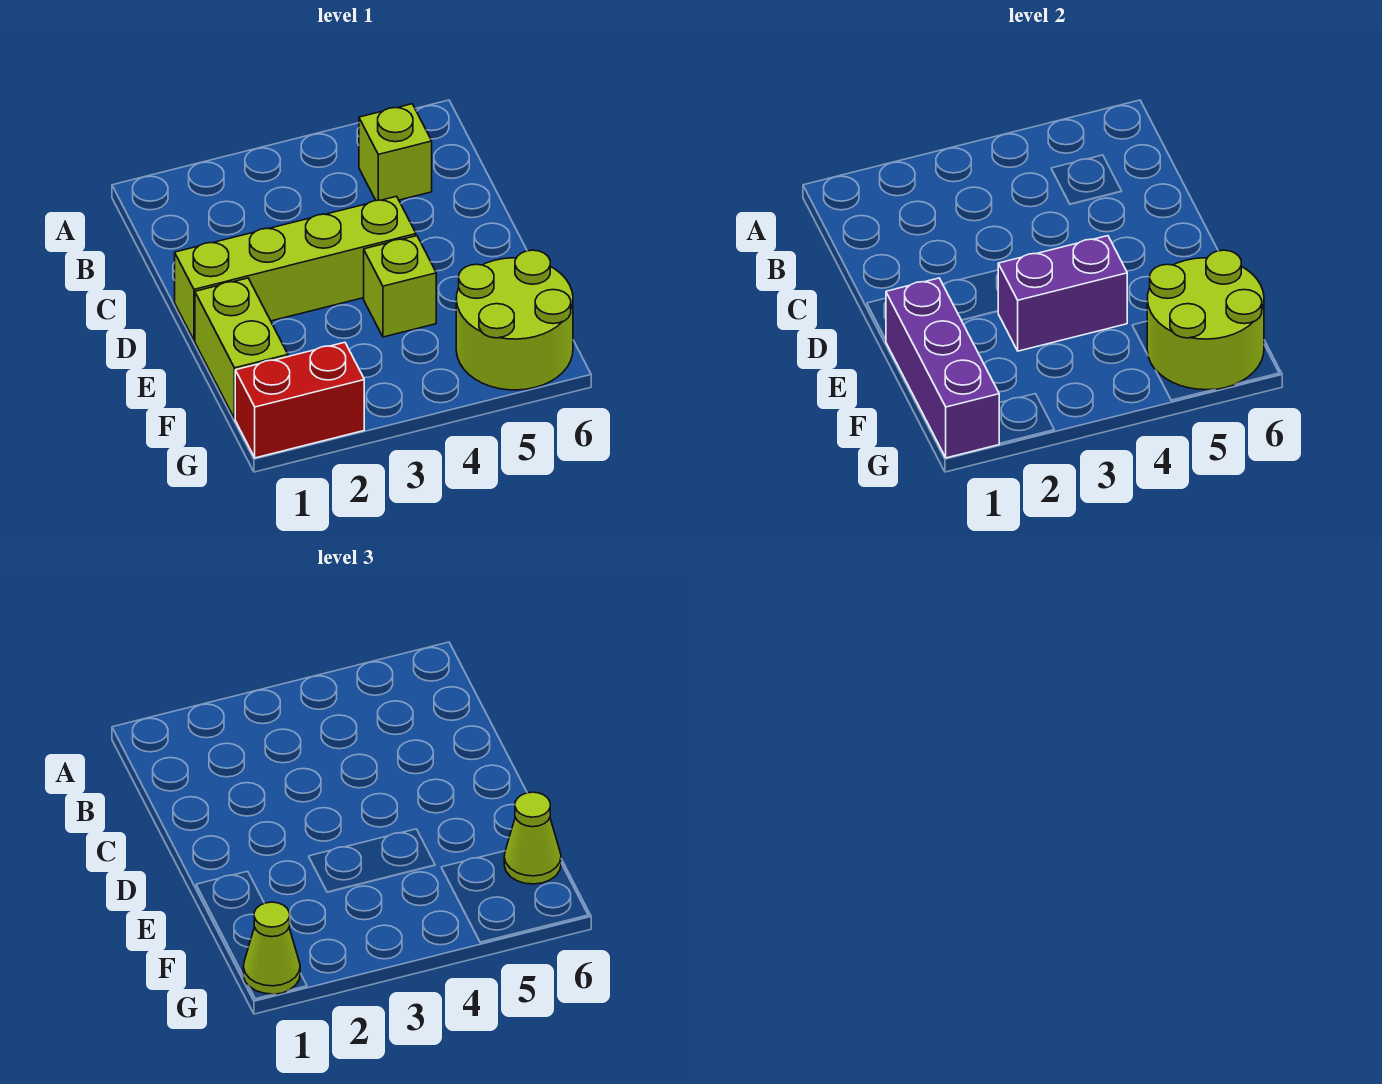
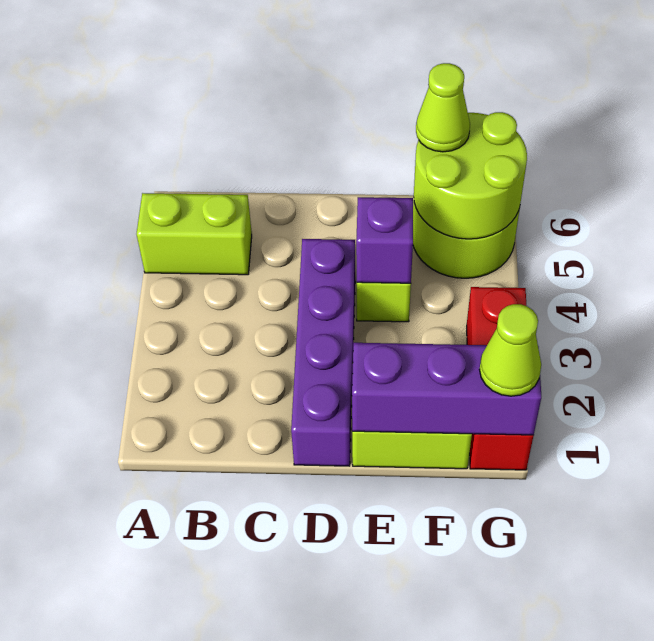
lime brick B5 level 1 -> lime brick A5:B5 level 1
lime brick D1:D4 level 1 -> purple brick D1:D4 level 1
purple brick E3:E4 level 2 -> purple brick E4 level 2
red brick G1:G2 level 1 -> red brick G1:G3 level 1

